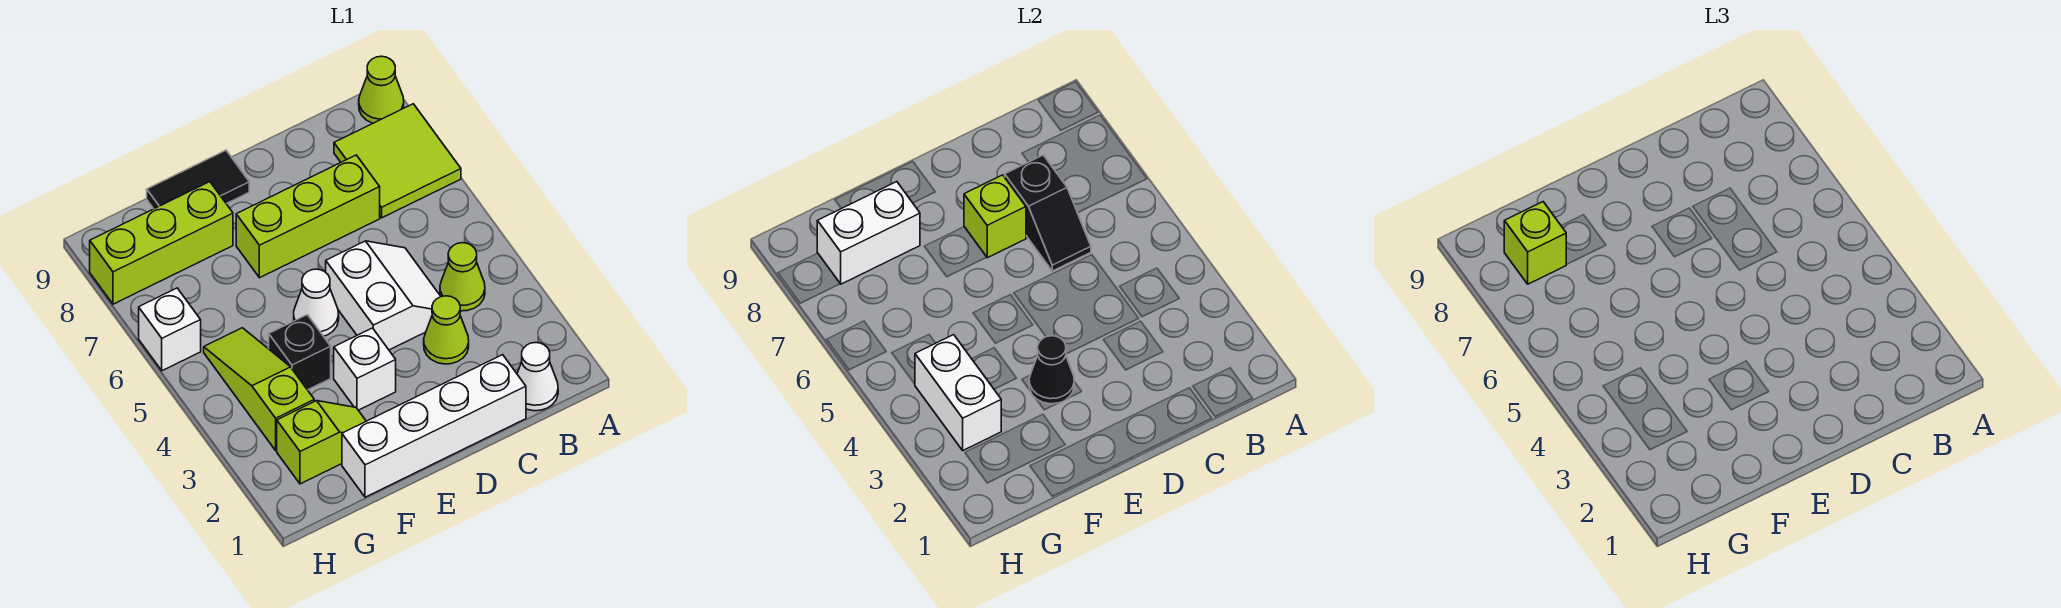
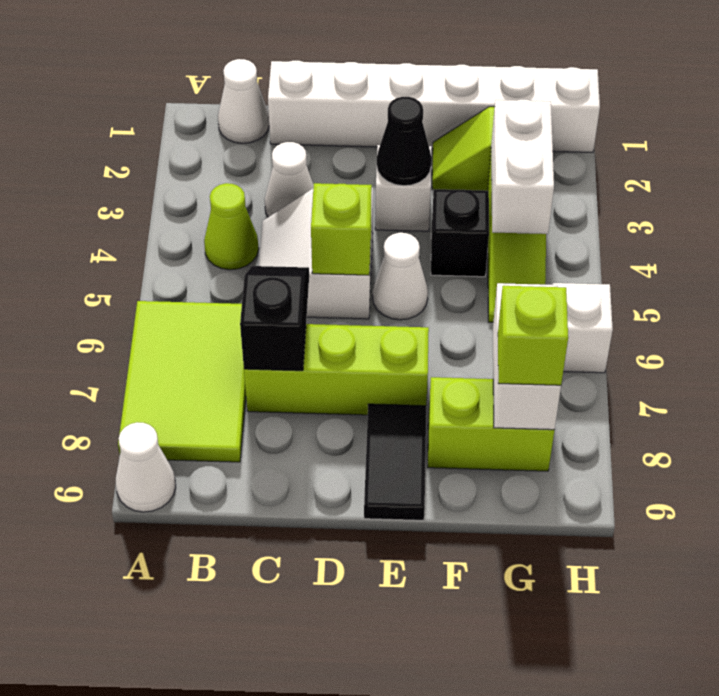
lime tile A7:B8 level 1 -> lime tile A6:B8 level 1
lime cone A9 level 1 -> white cone A9 level 1
white brick C1:F1 level 1 -> white brick C1:H1 level 1
lime cone C3 level 1 -> white cone C3 level 1
lime brick D7 level 2 -> lime brick D5 level 2
black tile E9:F9 level 1 -> black tile E8:E9 level 1
lime brick F8:H8 level 1 -> lime brick F8:G8 level 1
white brick F8:G8 level 2 -> white brick G7:G8 level 2

